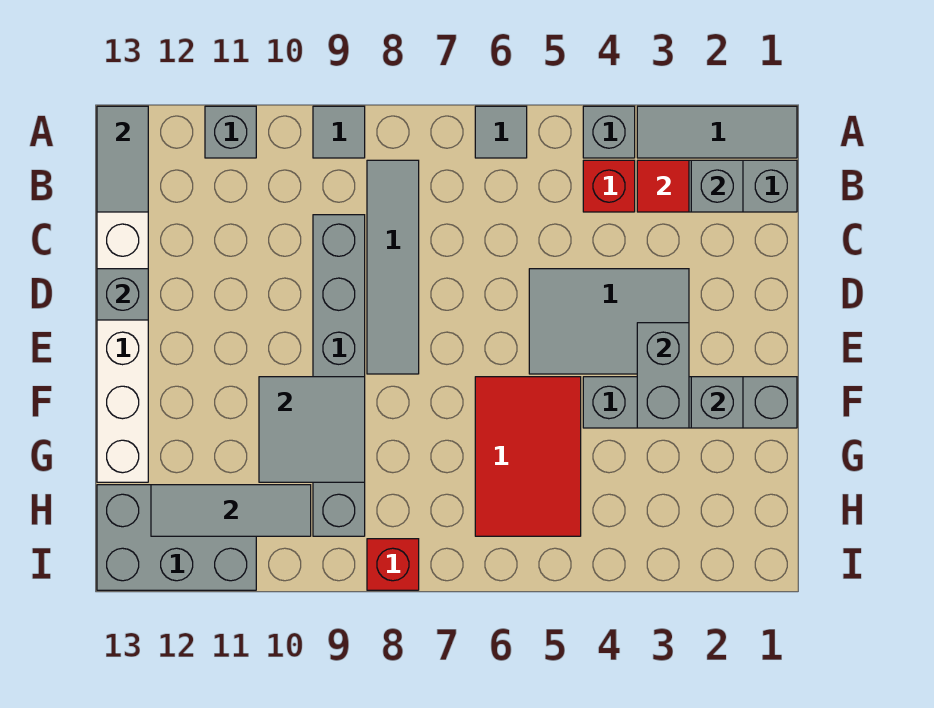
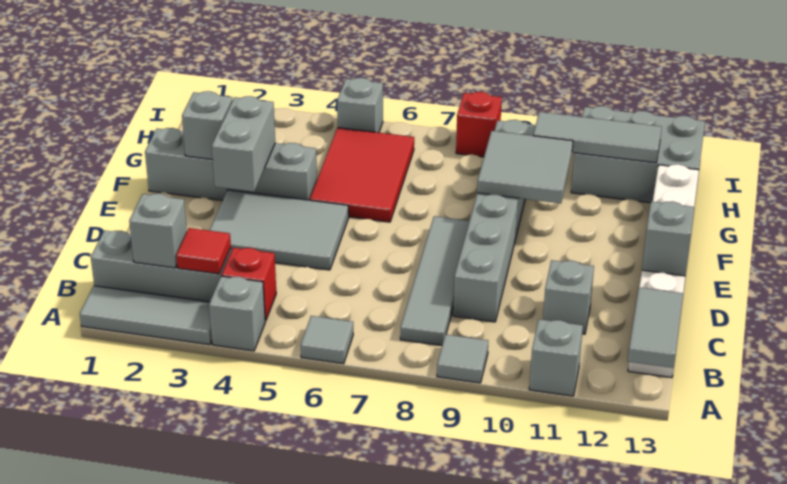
none -> grey brick C11 level 1
none -> grey brick I5 level 1

